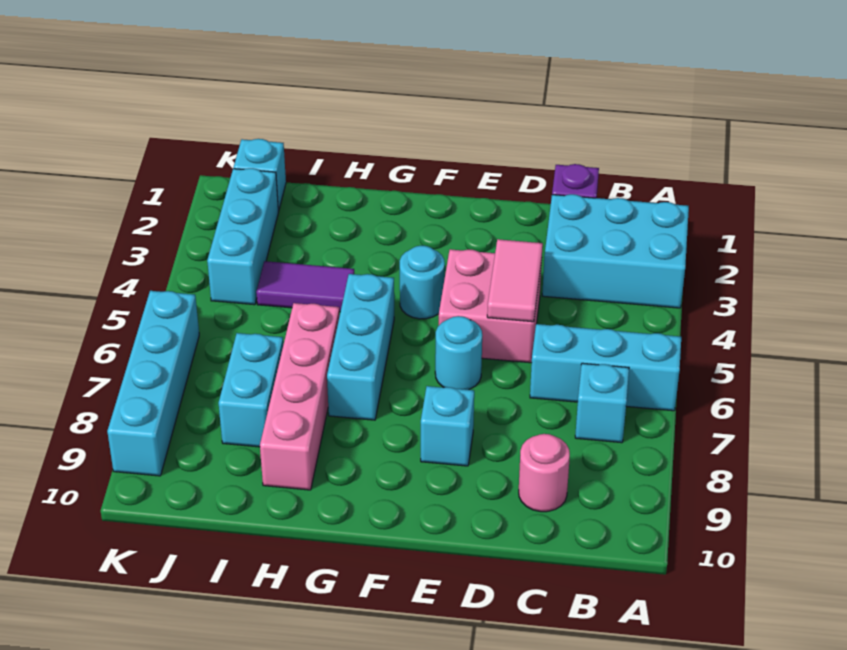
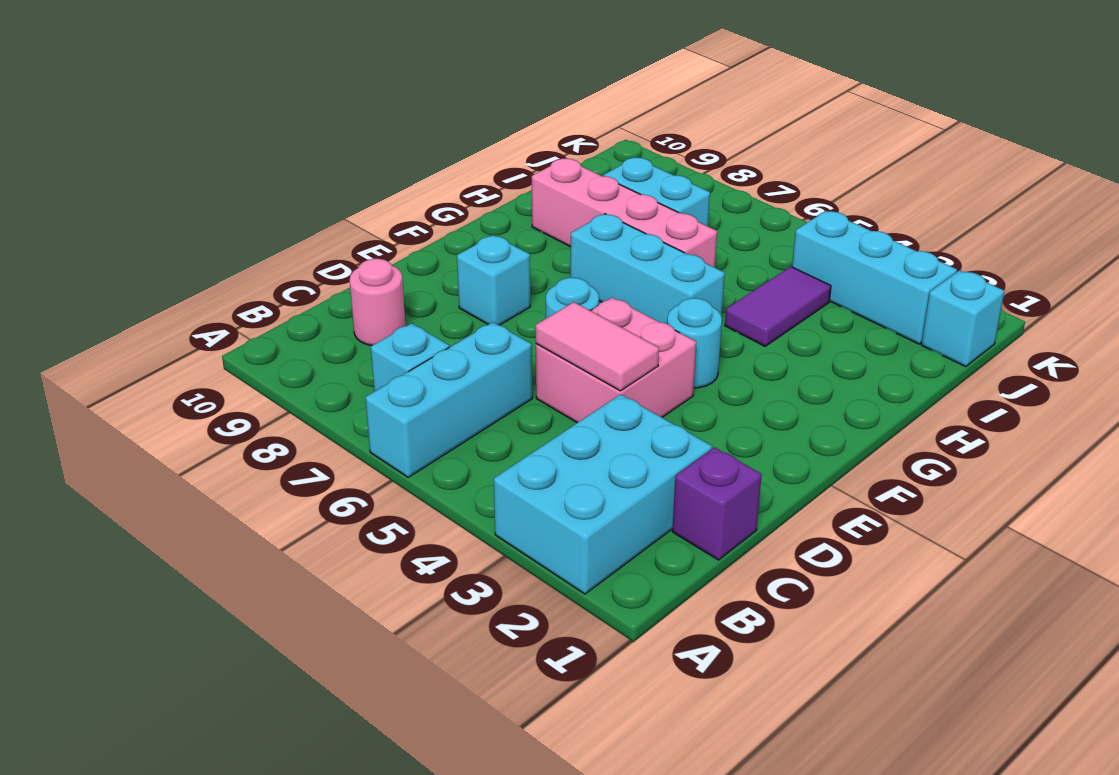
cyan brick K6:K9 level 1 -> none

